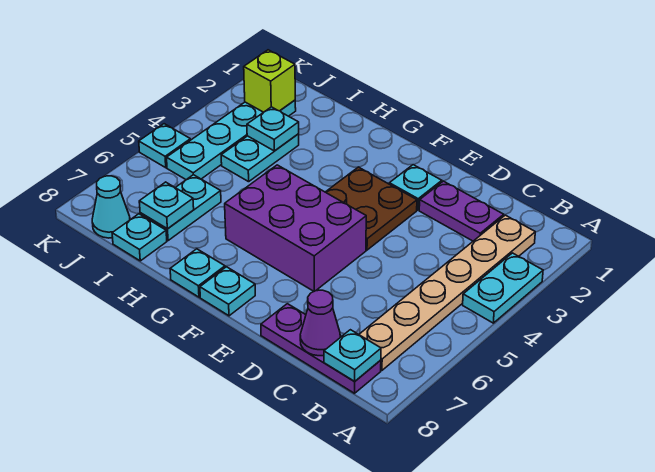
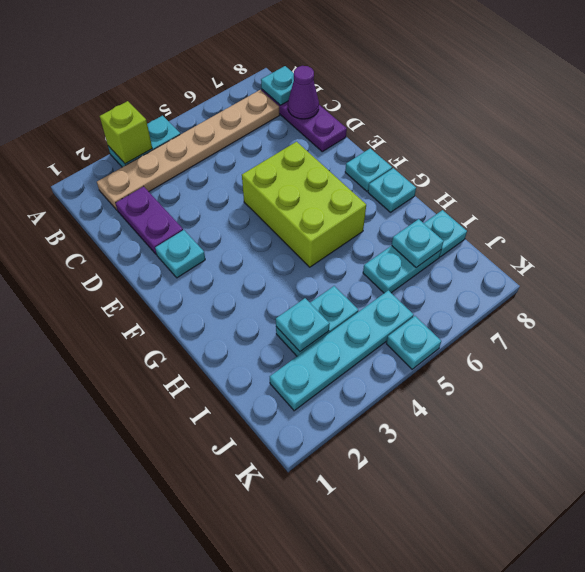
brown plate E3:F4 level 1 -> none
purple brick E5:G6 level 1 -> lime brick E5:G6 level 1
lime brick J2 level 2 -> lime brick A3 level 2
cyan cone J8 level 1 -> none

